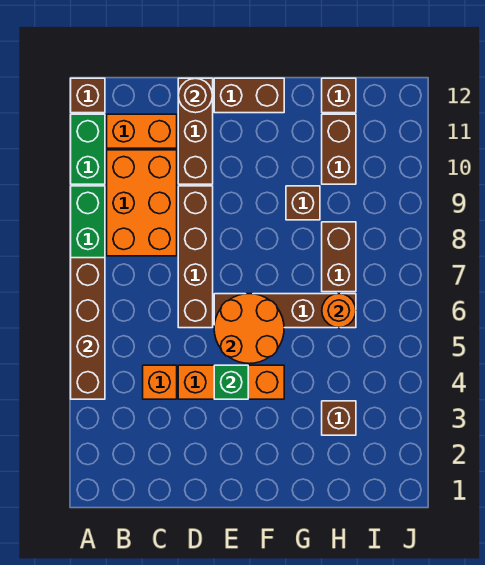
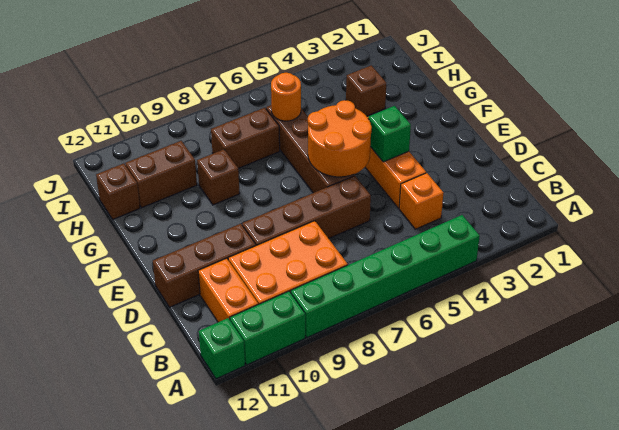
brown brick A4:A7 level 2 -> none
brown brick A12 level 1 -> green brick A12 level 1
brown round brick D12 level 2 -> none
brown brick E12:F12 level 1 -> none

